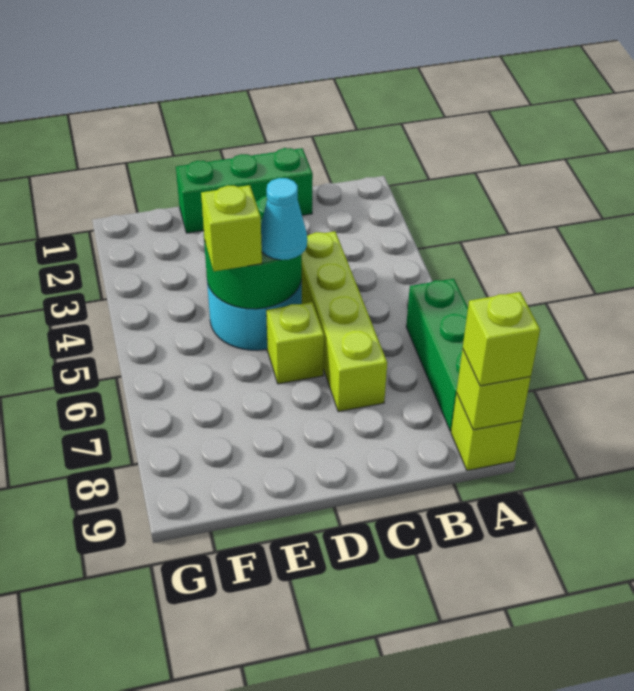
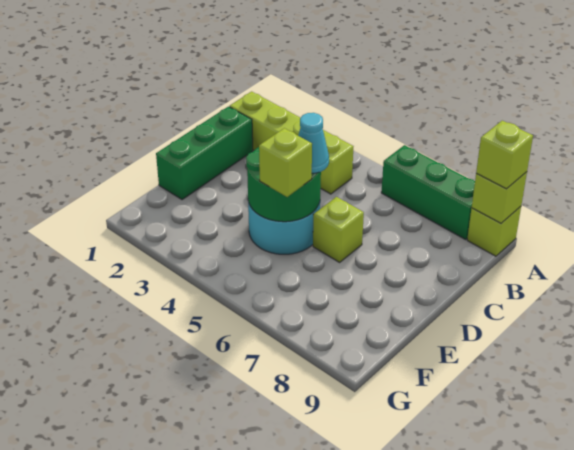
lime brick C4:C7 level 1 -> lime brick B1:B4 level 1

